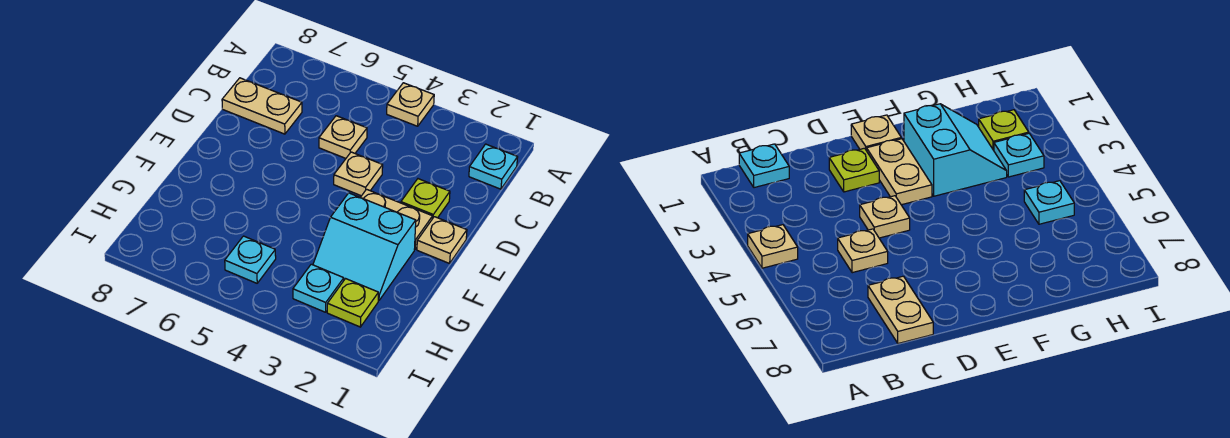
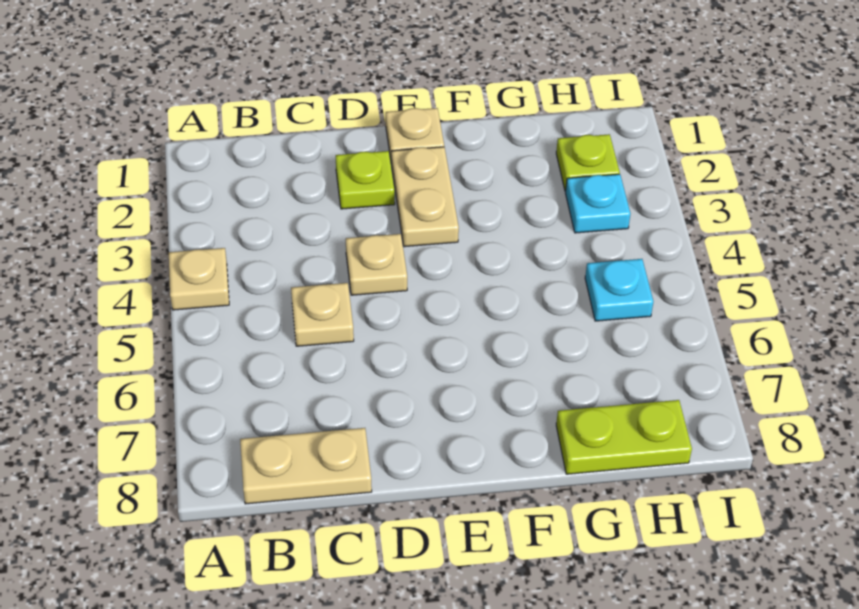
cyan plate B1 level 1 -> none
tan plate C7:C8 level 1 -> tan plate B8:C8 level 1
cyan slope F2:G3 level 1 top F -> none
none -> lime plate G8:H8 level 1

